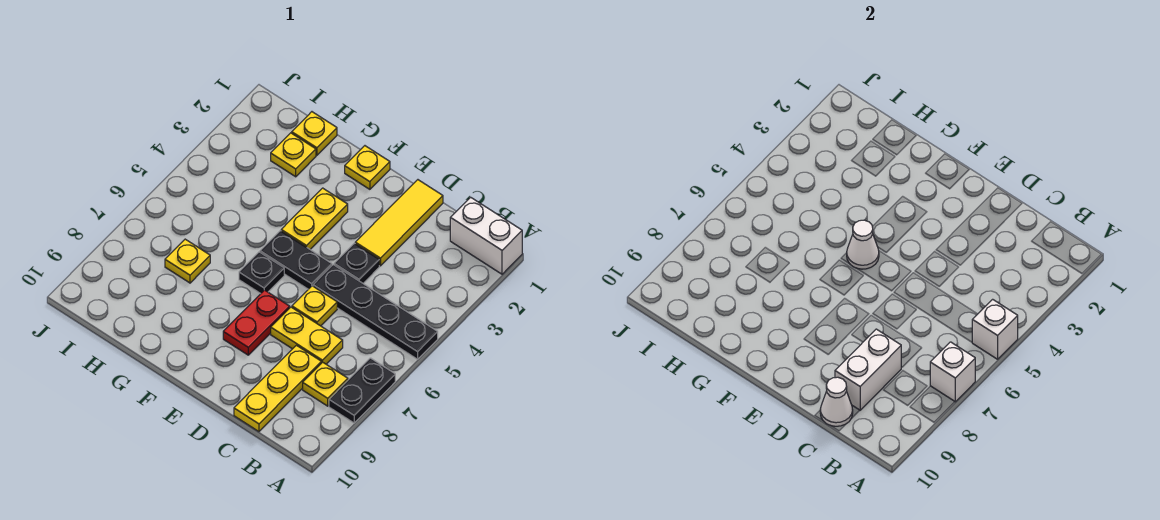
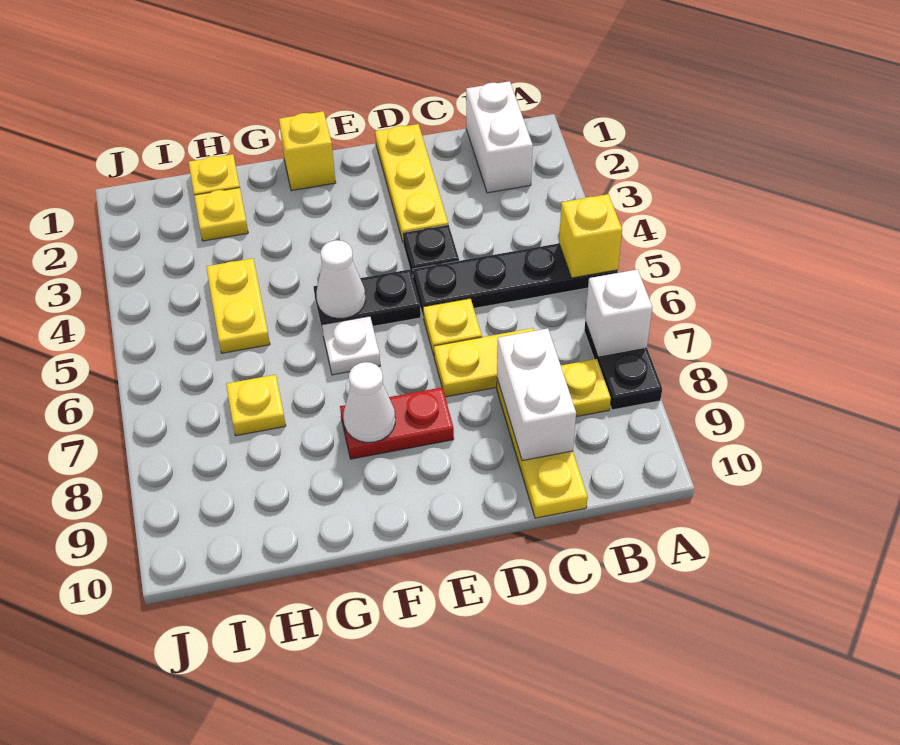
white brick A1:B1 level 1 -> white brick B1:B2 level 1
white brick A5 level 2 -> yellow brick A5 level 2
white cone C10 level 2 -> white cone F8 level 2
yellow tile D1:D3 level 1 -> yellow plate D1:D3 level 1
red plate E7:E8 level 1 -> red plate E8:F8 level 1
yellow plate F1 level 1 -> yellow brick F1 level 1
yellow plate F3:F4 level 1 -> yellow plate H4:H5 level 1
black plate F6 level 1 -> white plate F6 level 1

